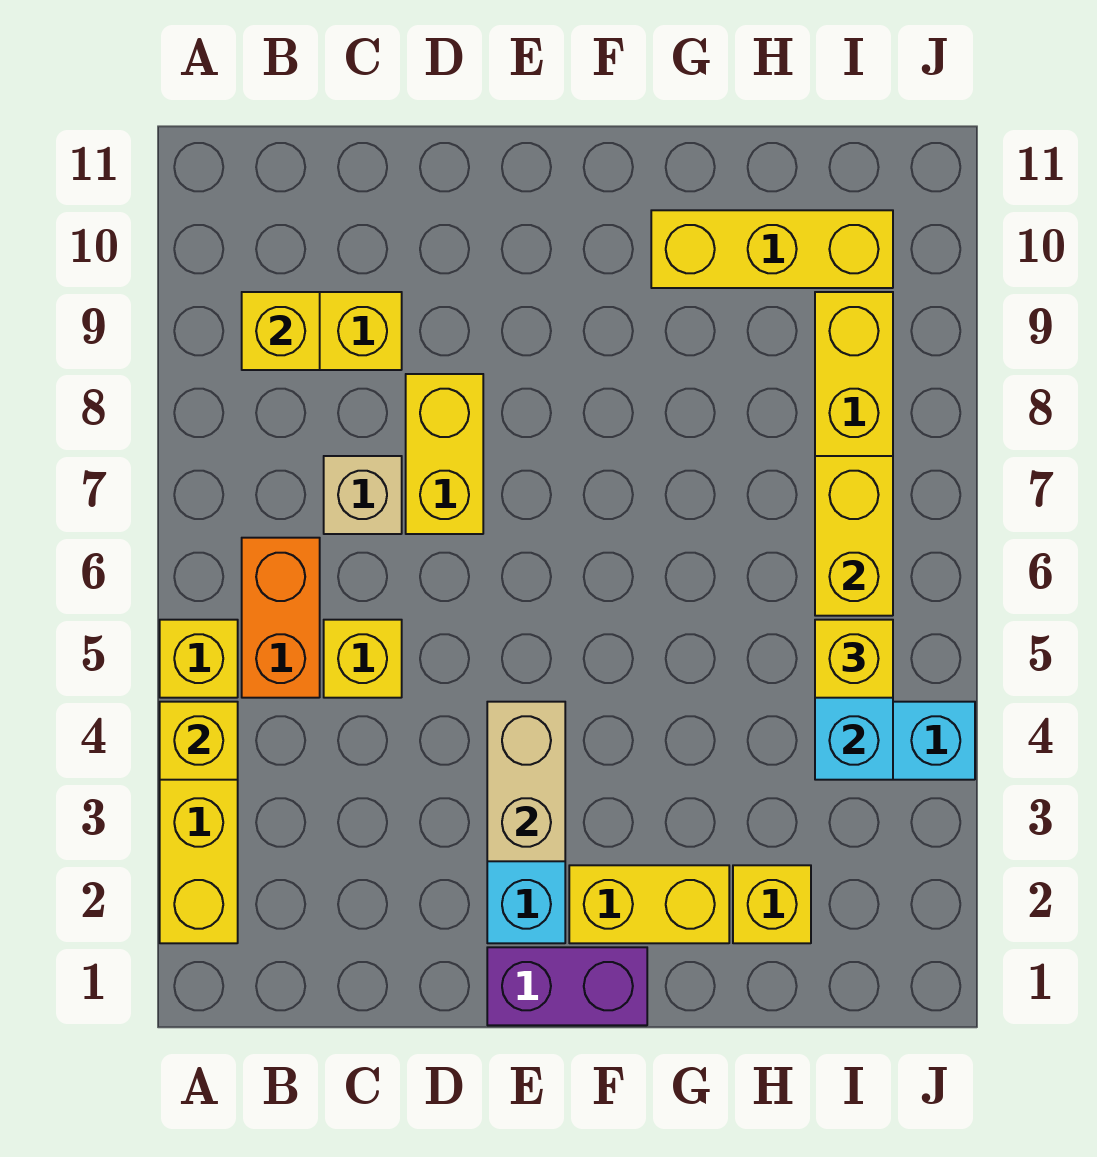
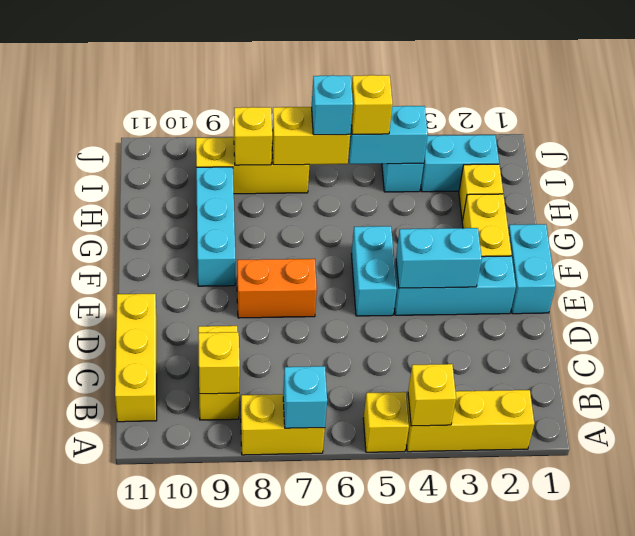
none -> cyan brick A7 level 2
orange brick B5:B6 level 1 -> orange brick E7:E8 level 1
yellow brick C5 level 1 -> yellow brick I8 level 2
tan brick C7 level 1 -> none
yellow brick D7:D8 level 1 -> yellow brick A7:A8 level 1
purple brick E1:F1 level 1 -> cyan brick E1:F1 level 1
tan brick E3:E4 level 2 -> cyan brick E3:E4 level 2
none -> cyan brick E5:F5 level 1
none -> cyan brick F9:H9 level 1
yellow brick G10:I10 level 1 -> yellow brick B11:D11 level 1
none -> cyan brick I2:I3 level 1
none -> cyan brick I6 level 3

